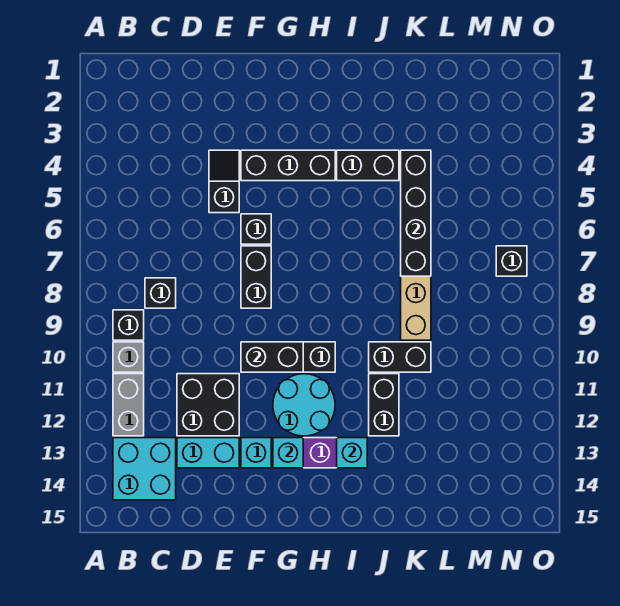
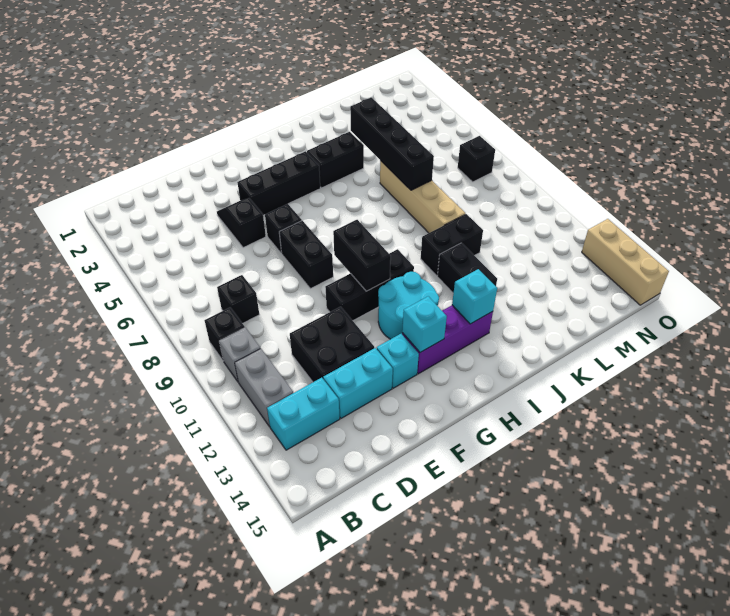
cyan brick B13:C14 level 1 -> cyan brick B13:C13 level 1
black brick F10:G10 level 2 -> black brick G9:G10 level 2
none -> tan brick O13:O15 level 1

